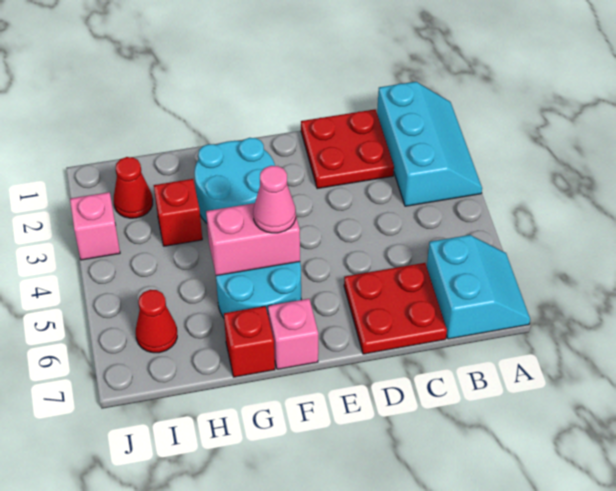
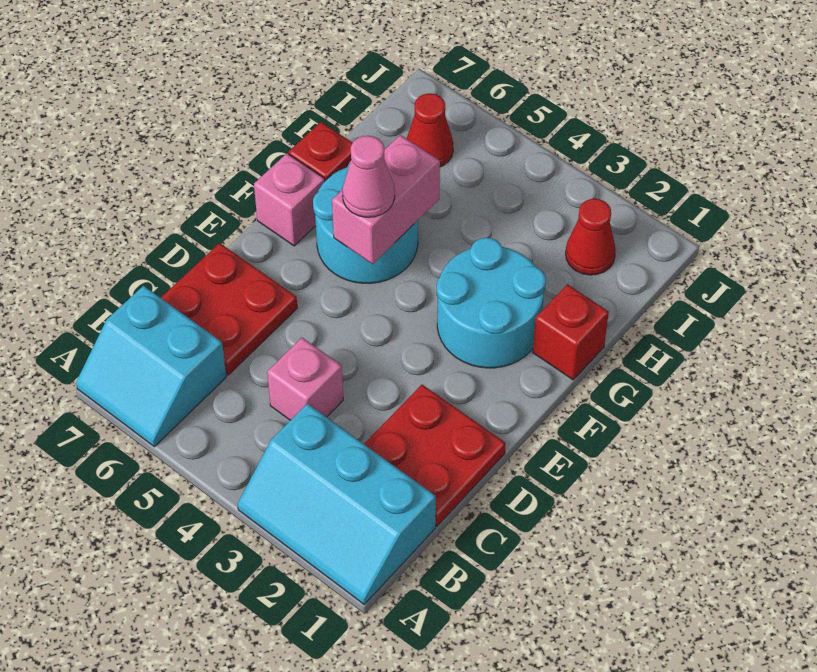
red brick H3 level 1 -> red brick G1 level 1
pink brick J3 level 1 -> pink brick C4 level 1

